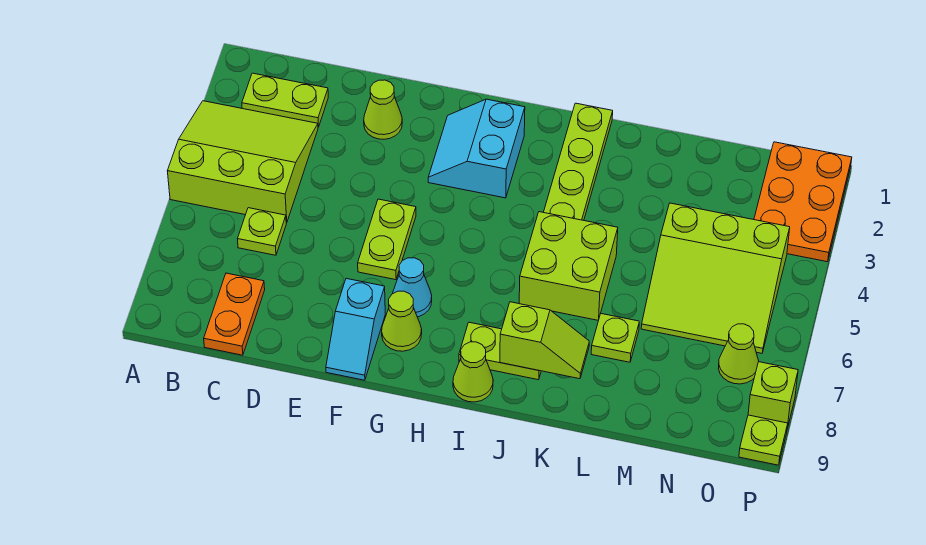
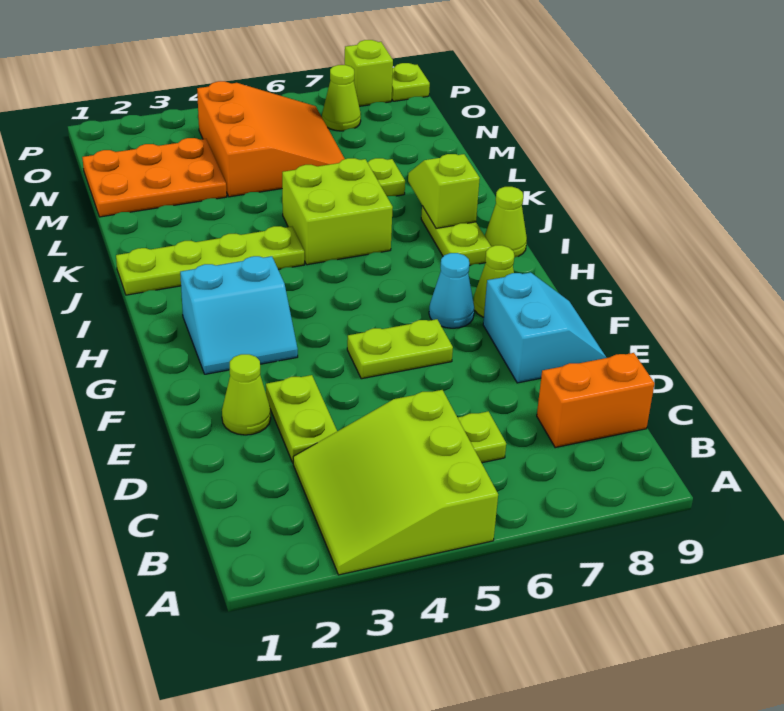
lime plate B2:C2 level 1 -> lime plate D3:E3 level 1
orange plate C8:C9 level 1 -> orange brick C8:C9 level 1
cyan slope F8:F9 level 1 top 8 -> cyan slope E8:F9 level 1 top 8
lime slope M4:O6 level 1 top 4 -> orange slope M4:O6 level 1 top 4
orange plate O1:P3 level 1 -> orange plate M1:N3 level 1

